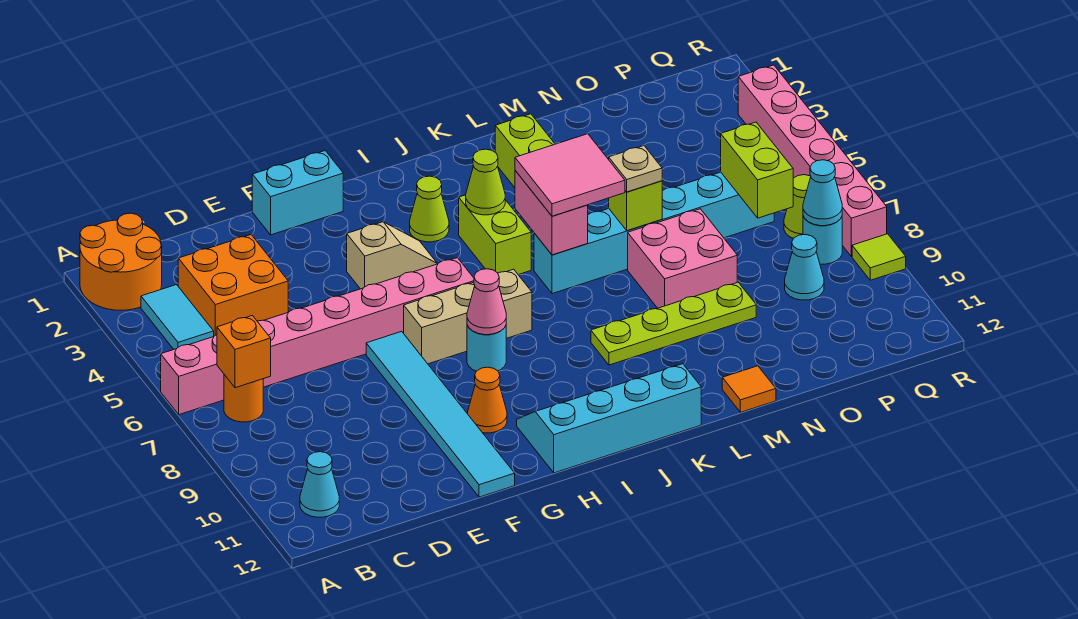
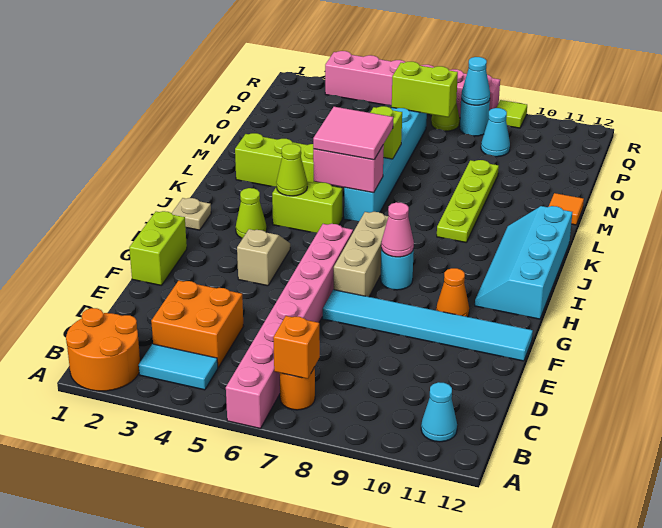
cyan brick F1:G1 level 1 -> lime brick F1:G1 level 1
tan plate M6 level 3 -> tan plate I1 level 1
pink brick M7:N8 level 1 -> none

